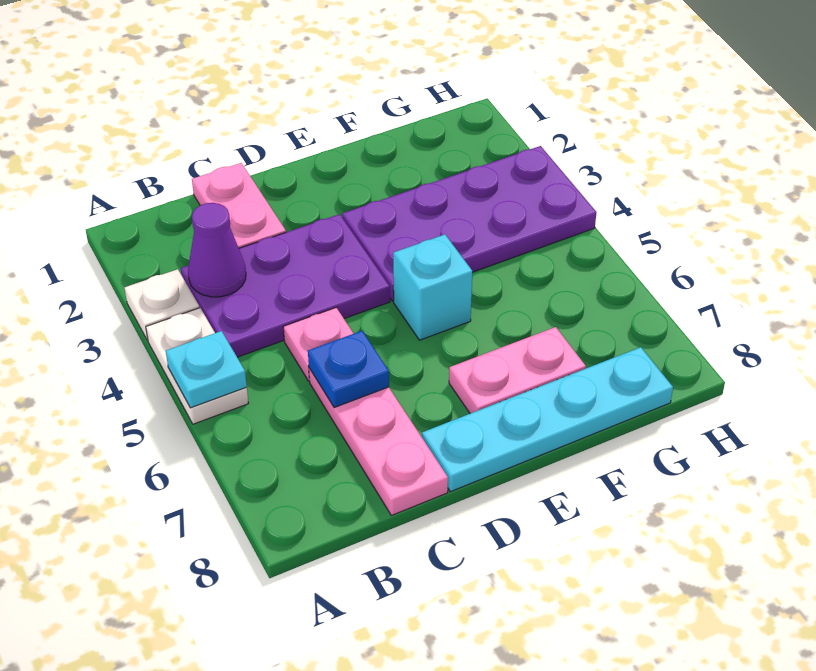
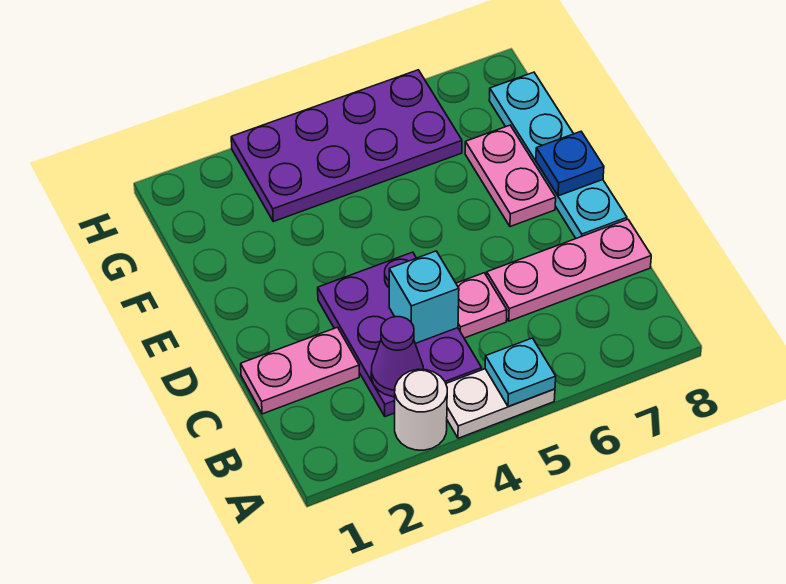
white plate A3 level 1 -> white round brick A3 level 1
blue plate C6 level 2 -> blue plate E8 level 2
purple plate E3:H4 level 1 -> purple plate G3:H6 level 1
cyan brick E5 level 1 -> cyan brick C4 level 2

